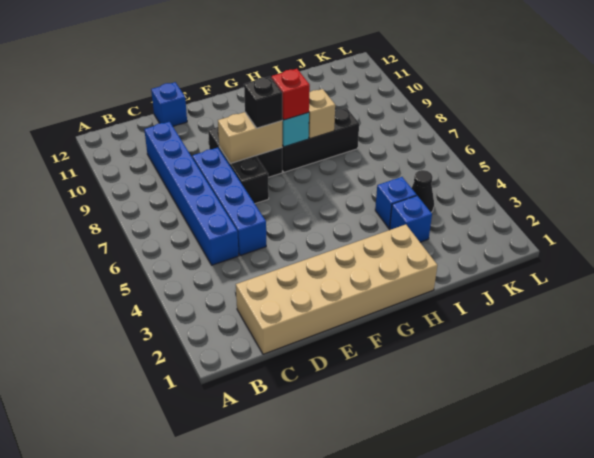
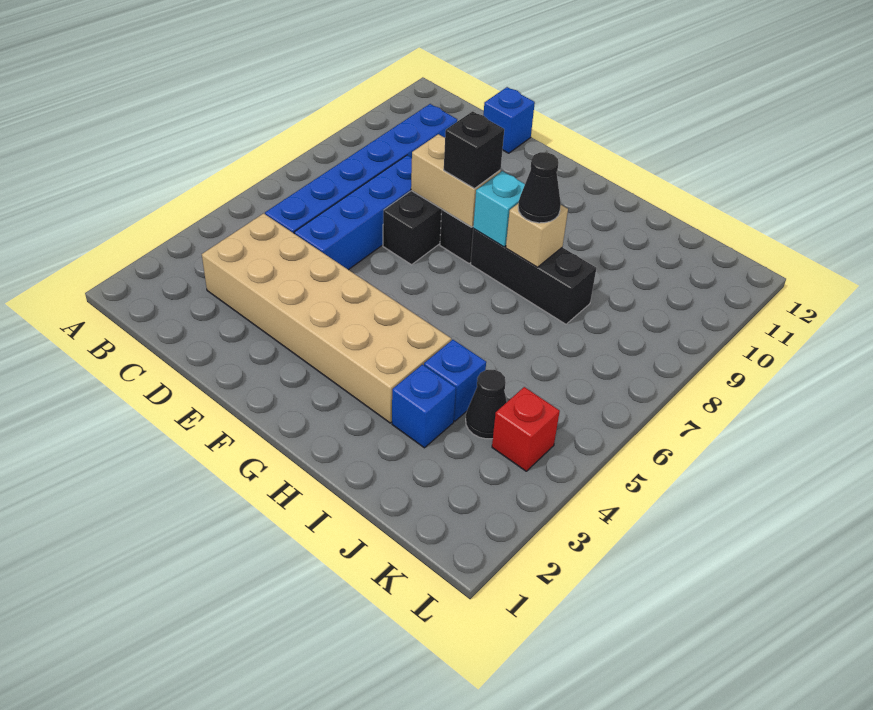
tan brick C1:H2 level 1 -> tan brick C3:H4 level 1
red brick G8 level 3 -> red brick K4 level 1
none -> black cone H8 level 3

